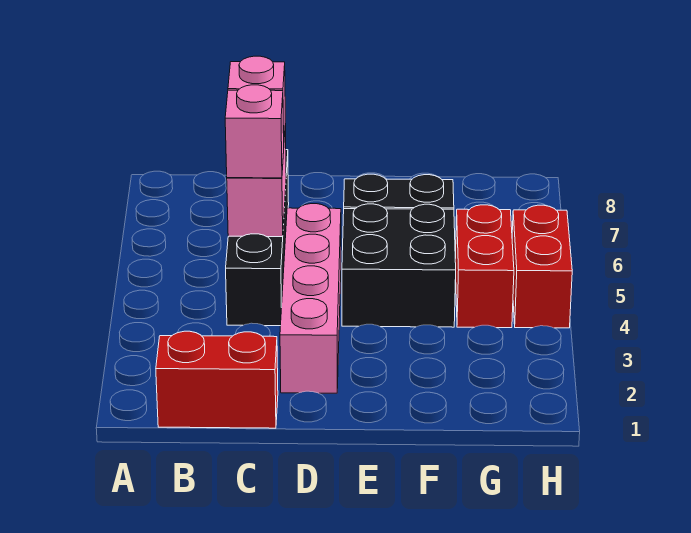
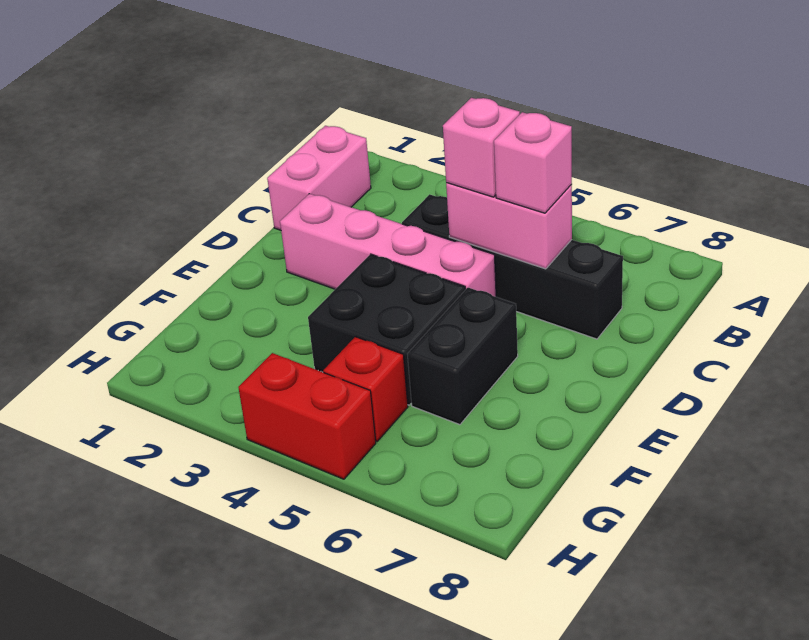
red brick B1:C1 level 1 -> pink brick B1:C1 level 1
red brick G4:G5 level 1 -> red brick G5 level 1

